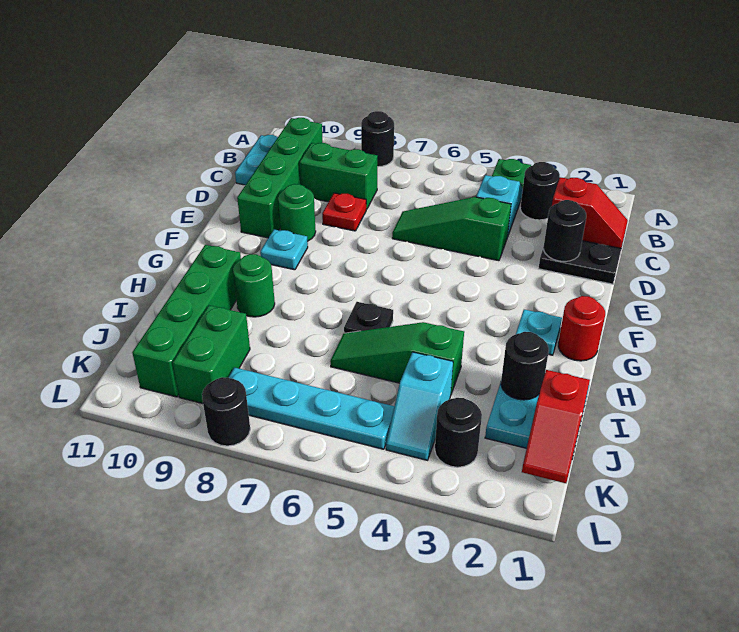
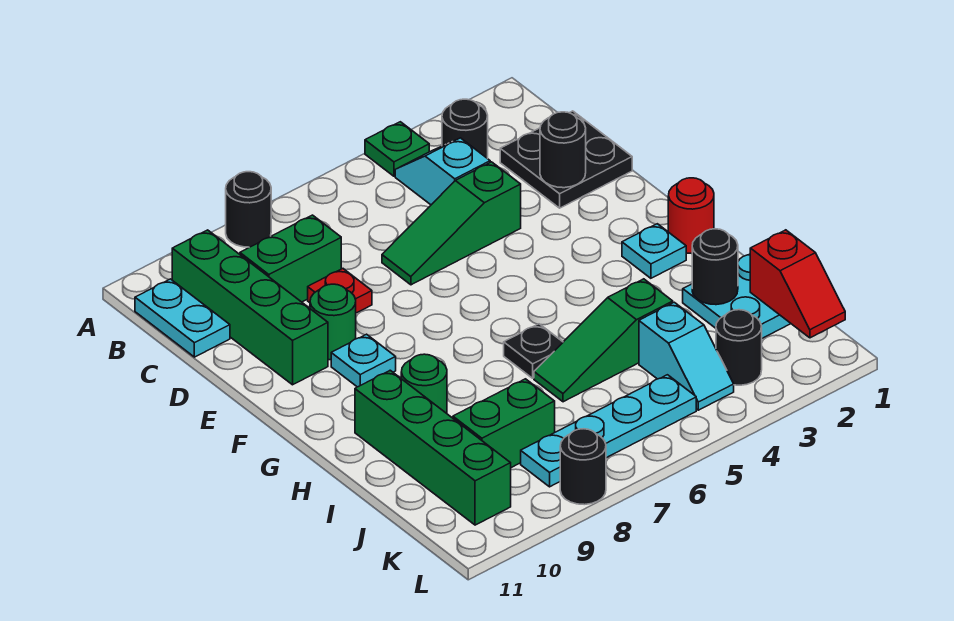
red slope C1:C2 level 2 top 2 -> none
green brick J9:K9 level 1 -> green brick J8:J9 level 1

